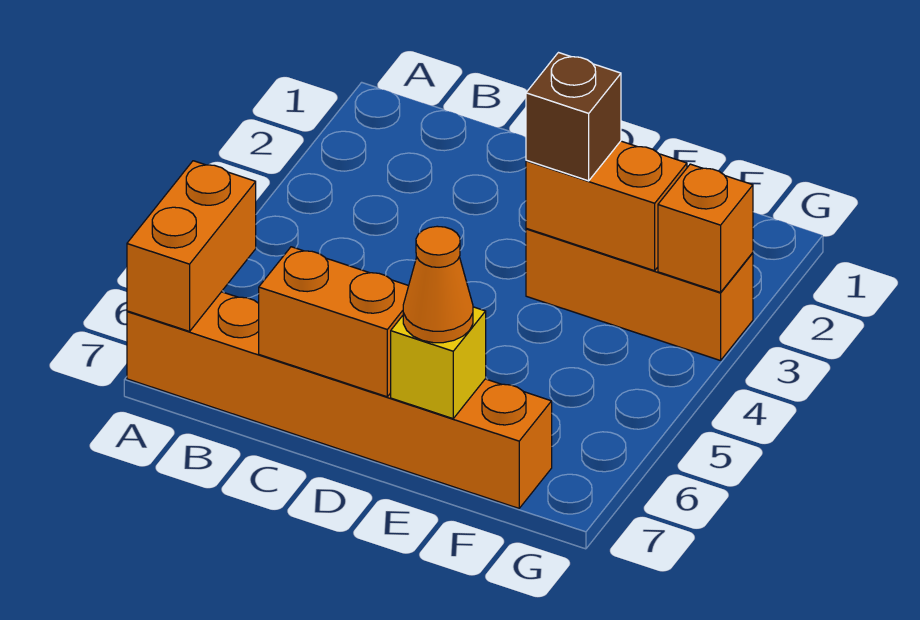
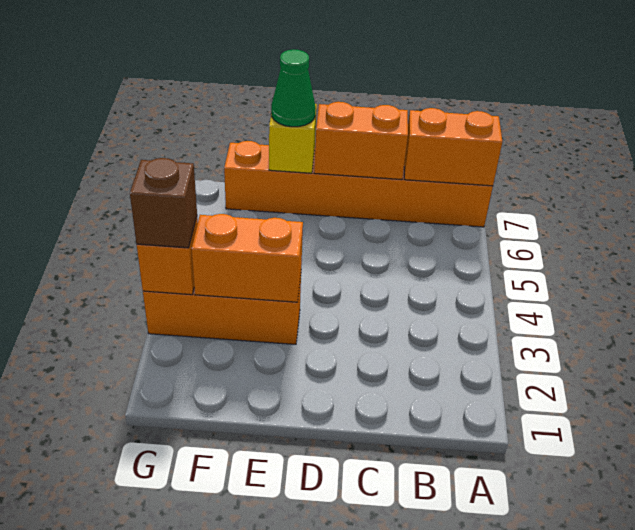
orange brick A6:A7 level 2 -> orange brick A7:B7 level 2
brown brick E3 level 3 -> brown brick G3 level 3
orange cone E7 level 3 -> green cone E7 level 3

